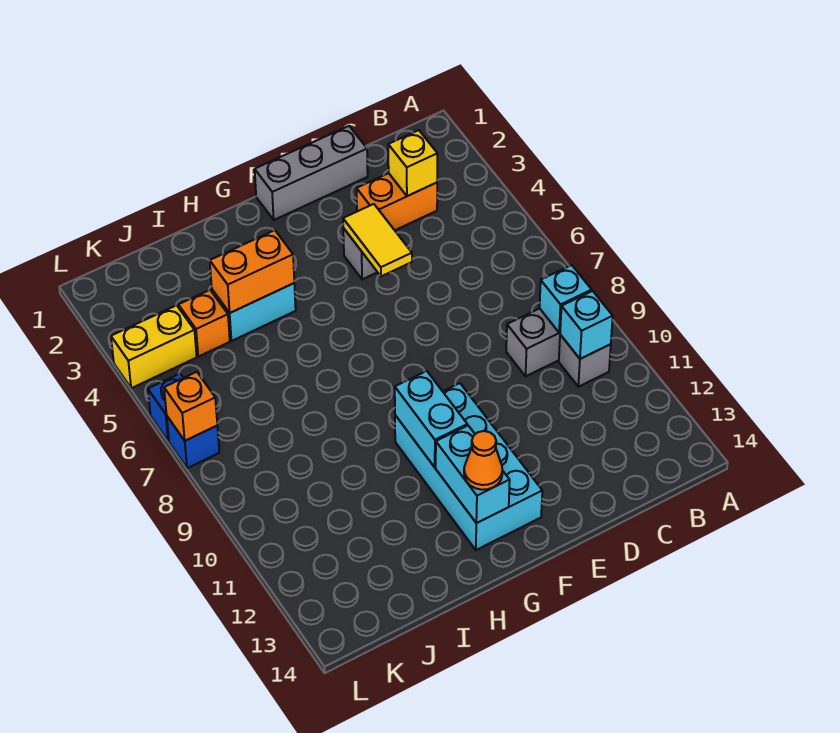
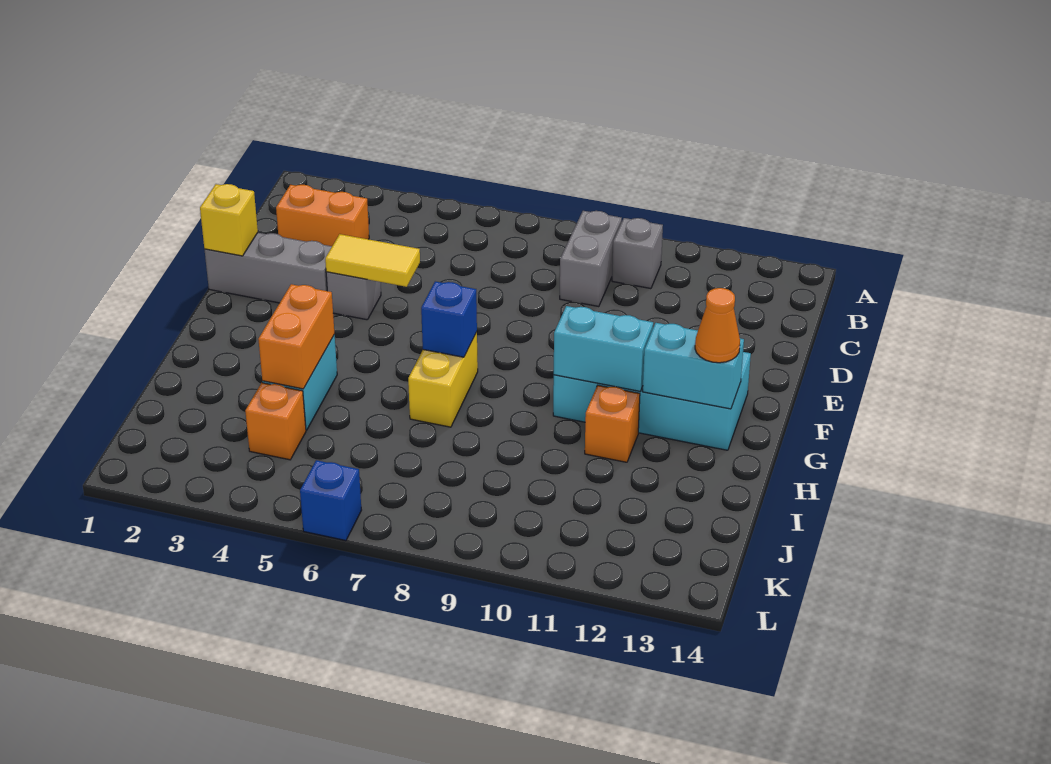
cyan brick B9 level 2 -> none
cyan brick B10 level 2 -> none
orange brick C3:D3 level 1 -> orange brick C2:C3 level 1
yellow brick C3 level 2 -> yellow brick E1 level 2
grey brick D1:F1 level 1 -> grey brick E1:E3 level 1
yellow brick K4:L4 level 1 -> yellow brick G7:H7 level 1
blue brick L7 level 1 -> blue brick G7 level 2
orange brick L7 level 2 -> orange brick H11 level 1

